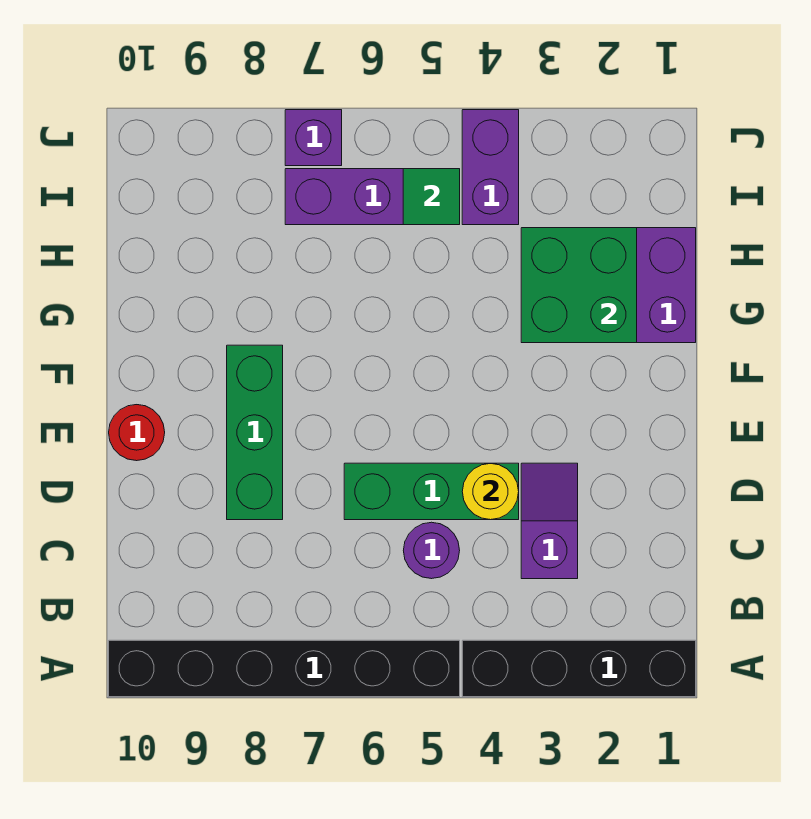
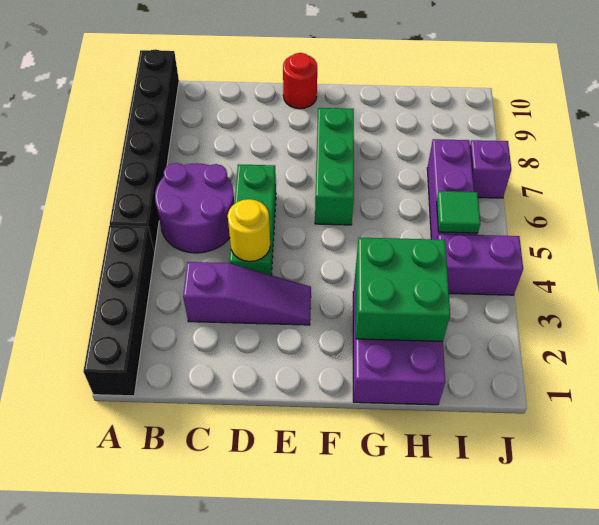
purple slope C3:D3 level 1 top C -> purple slope C3:E3 level 1 top C
purple round brick C5 level 1 -> purple round brick B5:C6 level 1
green brick D8:F8 level 1 -> green brick F6:F8 level 1

